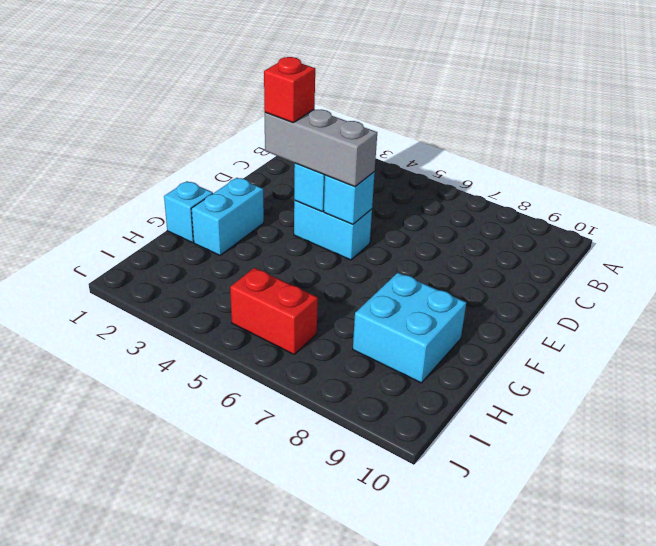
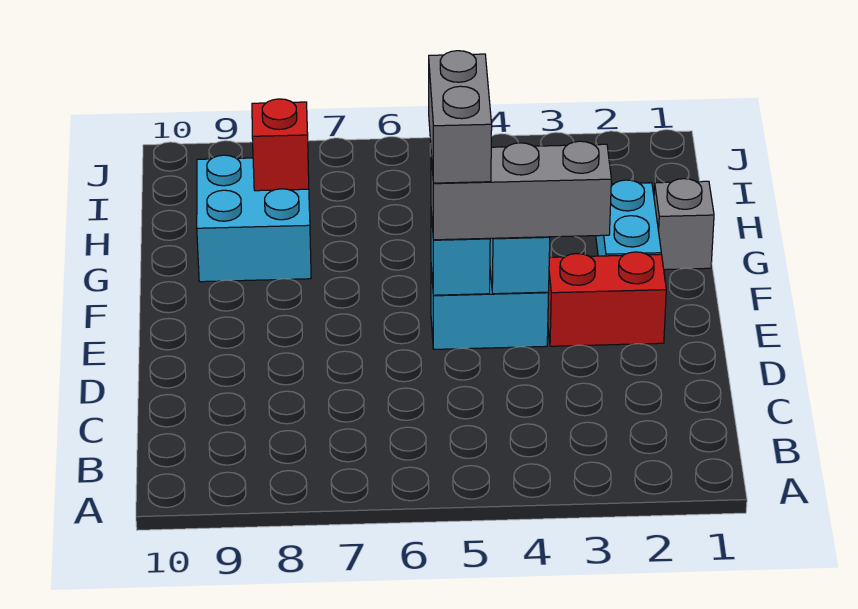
red brick E3 level 4 -> red brick H8 level 2
none -> grey brick E5:F5 level 4
cyan brick G1 level 1 -> grey brick G1 level 1
red brick I5:I6 level 1 -> red brick E2:E3 level 1

